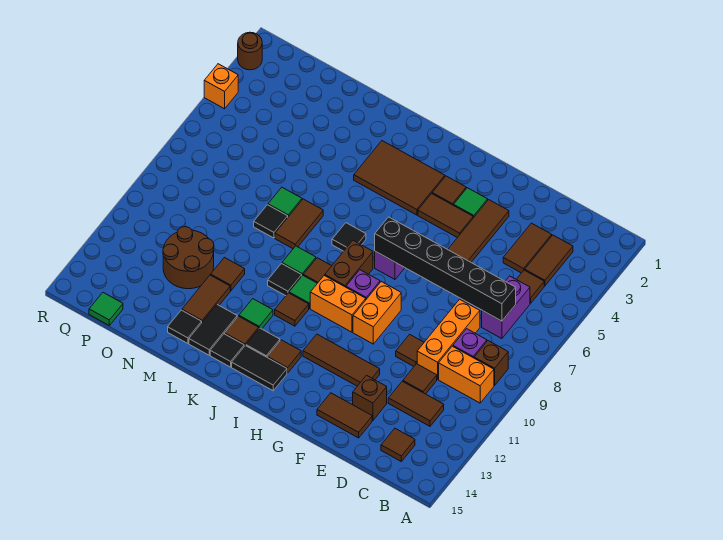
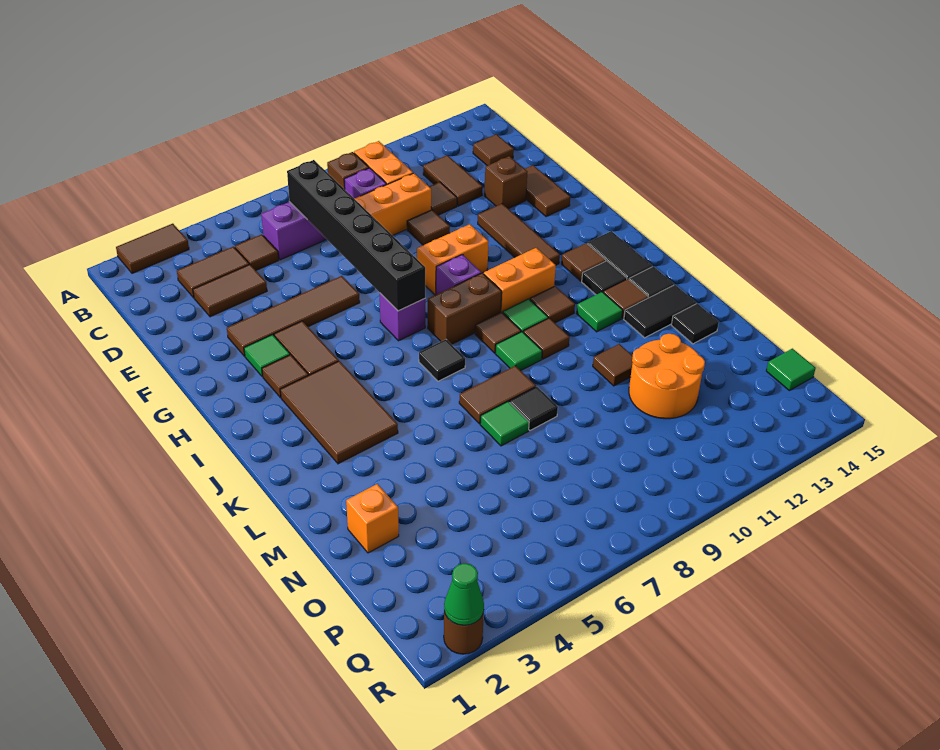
orange brick H10:I10 level 1 -> orange brick I10:I11 level 1
black tile K10 level 1 -> brown tile K10 level 1
brown tile M12:M13 level 1 -> brown tile A2:A3 level 1
brown round brick N11:O12 level 1 -> orange round brick N11:O12 level 1
none -> green cone R2 level 2
orange brick R4 level 1 -> orange brick N2 level 1

